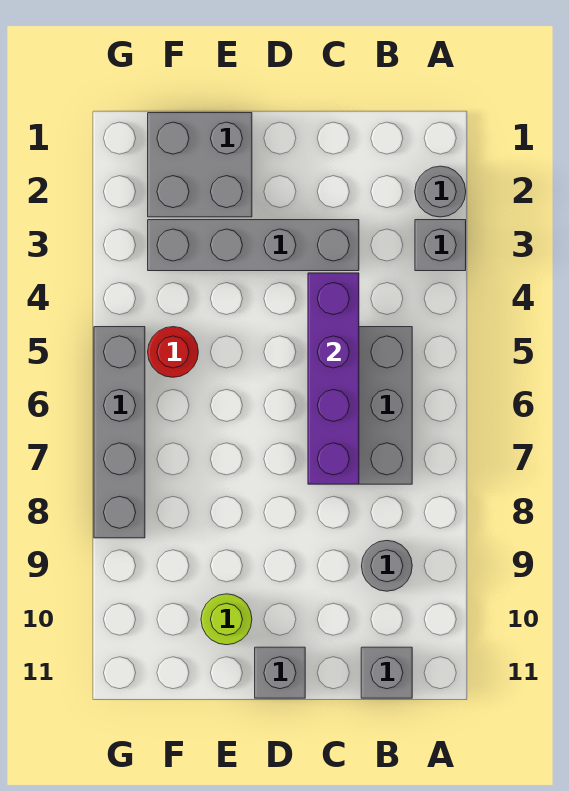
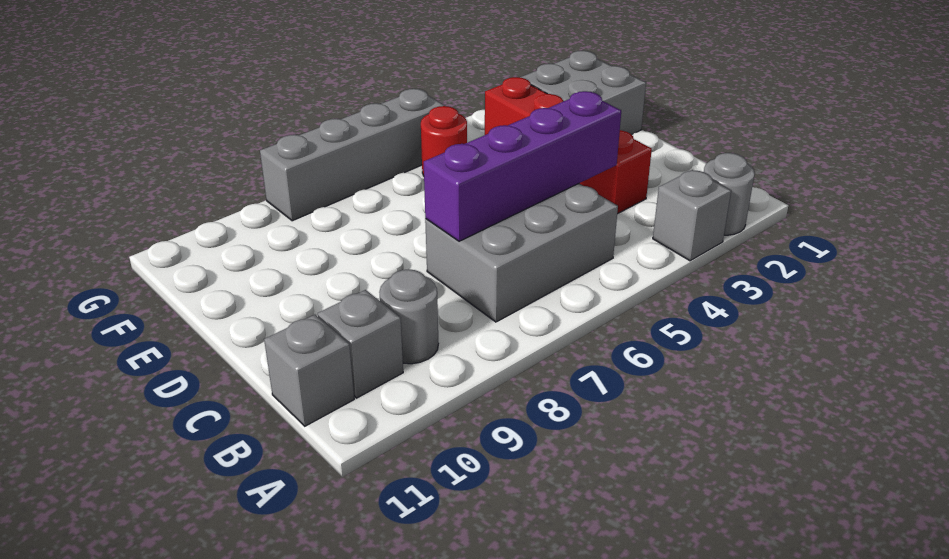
grey brick C3:F3 level 1 -> red brick C3:F3 level 1
grey brick D11 level 1 -> grey brick B10 level 1
lime round brick E10 level 1 -> none

